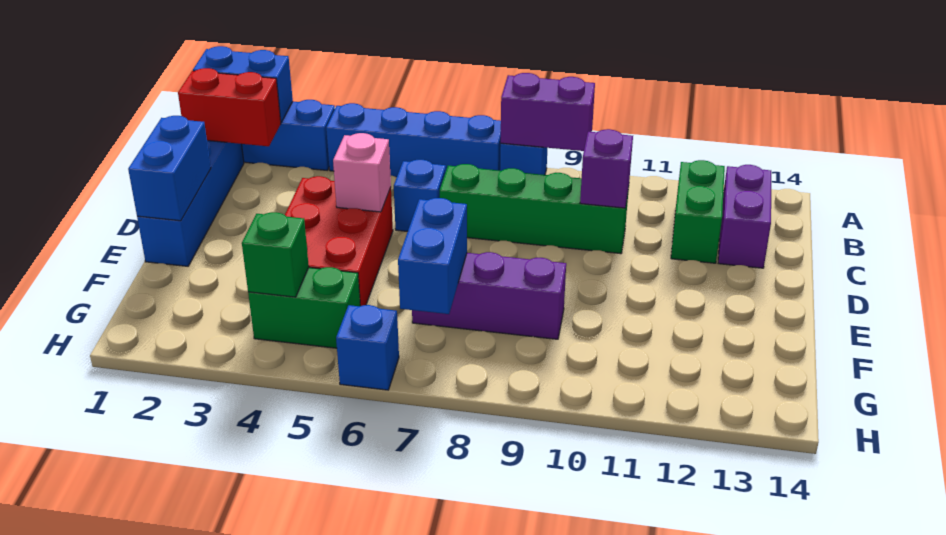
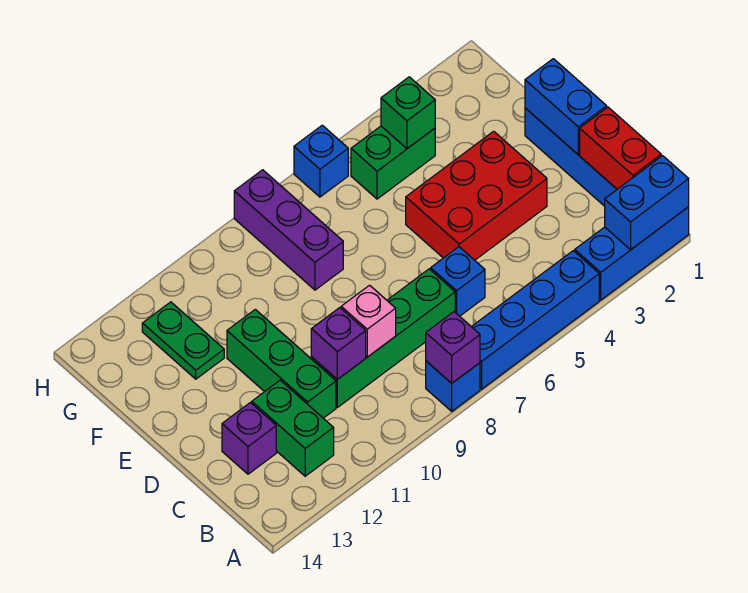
purple brick A8:A9 level 2 -> purple brick A8 level 2
red brick B1:B2 level 2 -> red brick B1:C1 level 2
purple brick B13:C13 level 1 -> purple brick C13 level 1
none -> green brick C11:E11 level 1
red brick D4:F5 level 1 -> red brick D3:E5 level 1
pink brick D5 level 2 -> pink brick C9 level 2
purple brick F7:F9 level 1 -> purple brick F8:H8 level 1
blue brick F7:G7 level 2 -> none
none -> green plate F12:G12 level 1

